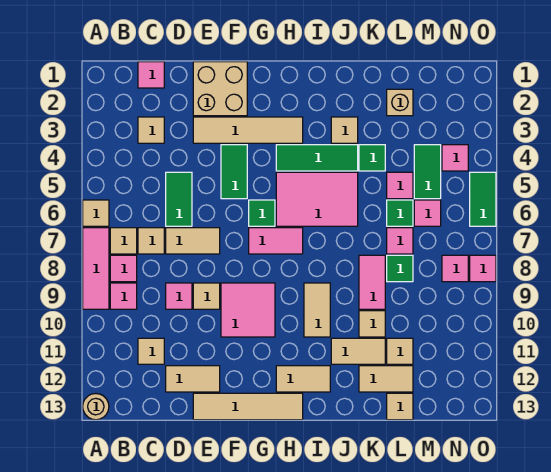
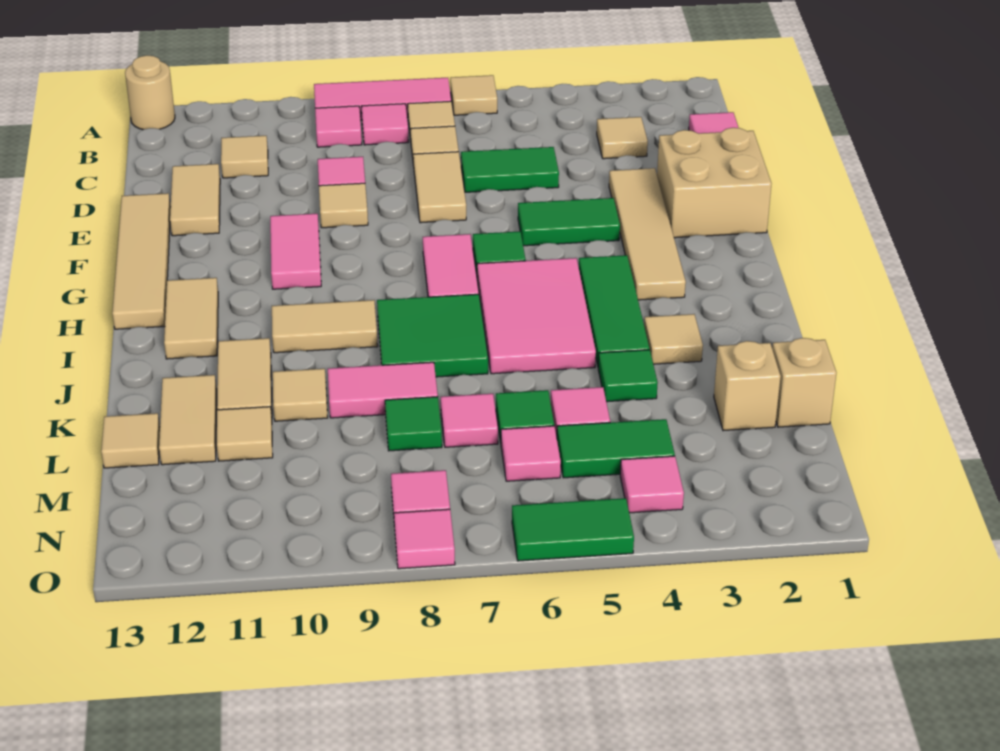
pink tile F9:G10 level 1 -> pink tile F10:G10 level 1
none -> green tile I7:J8 level 1
none -> tan brick L1 level 1

